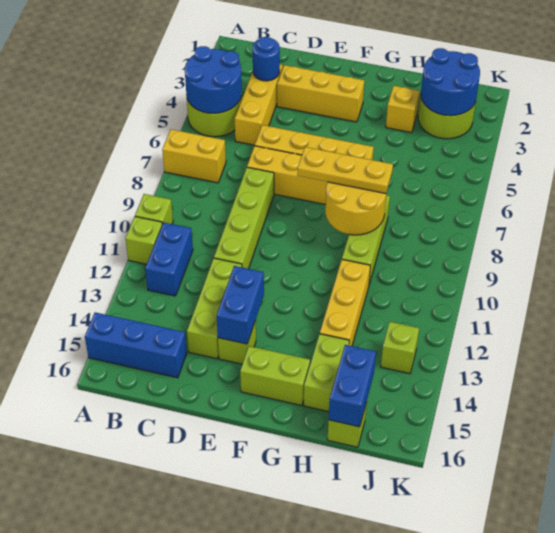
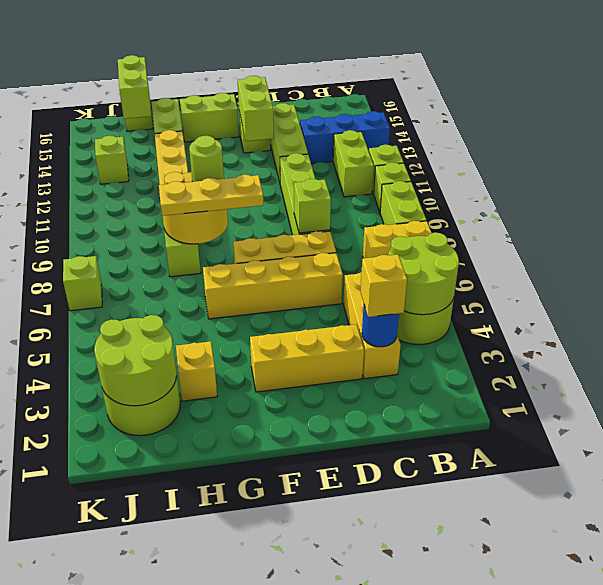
blue round brick A4:B5 level 2 -> lime round brick A4:B5 level 2
none -> lime brick A8:A9 level 1
blue brick A15:C15 level 1 -> blue brick A13:C13 level 1
blue brick B11:B12 level 1 -> lime brick B11:B12 level 1
none -> yellow brick C3 level 3
none -> lime brick D8 level 2
blue brick E13:E14 level 2 -> lime brick E13:E14 level 2
none -> lime round brick G9 level 3
blue round brick I2:J3 level 2 -> lime round brick I2:J3 level 2
blue brick I15:I16 level 2 -> lime brick I15:I16 level 2
none -> lime brick K7 level 1

